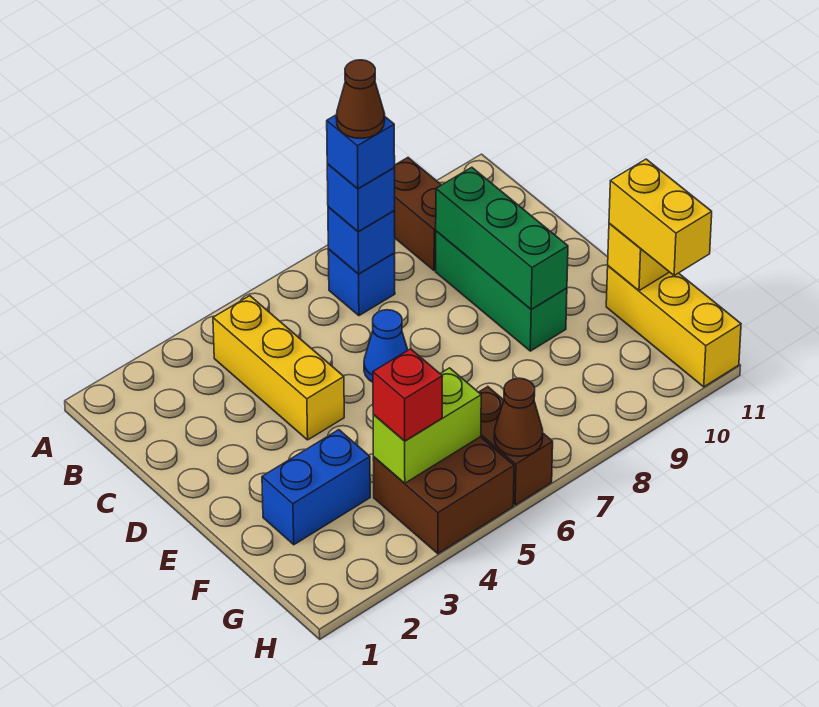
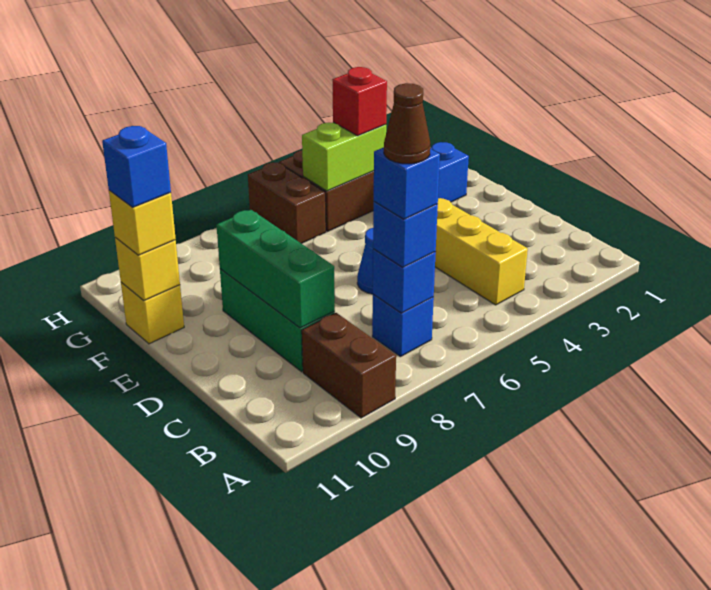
yellow brick F11:H11 level 1 -> yellow brick F11 level 1
yellow brick F11:G11 level 3 -> yellow brick F11 level 3
none -> blue brick F11 level 4
brown cone H6 level 2 -> none

